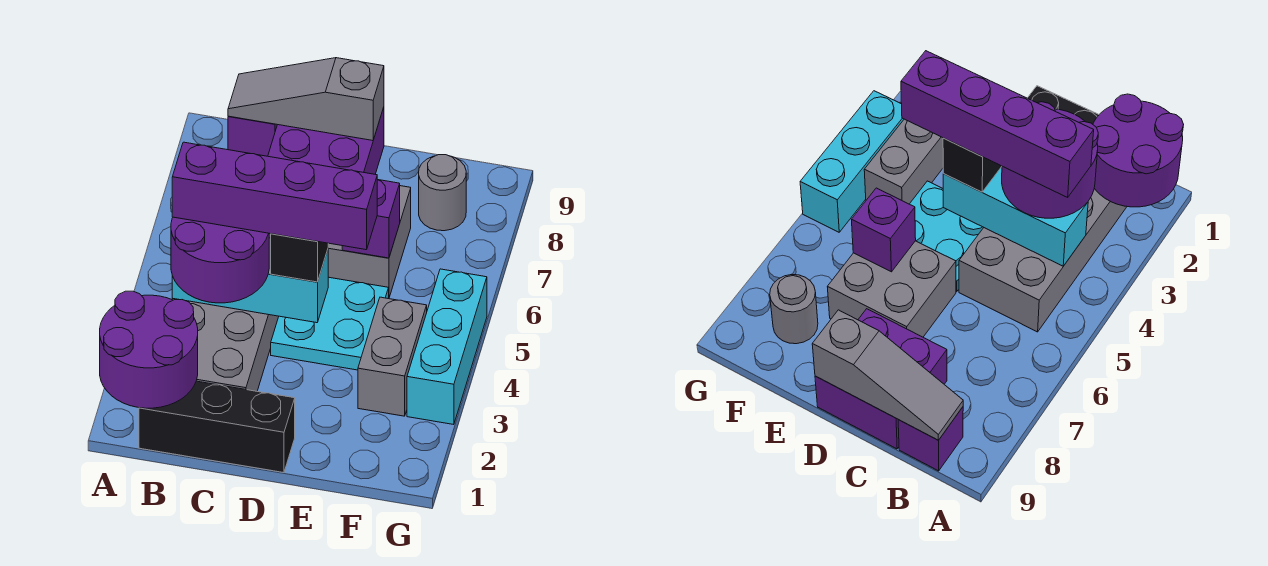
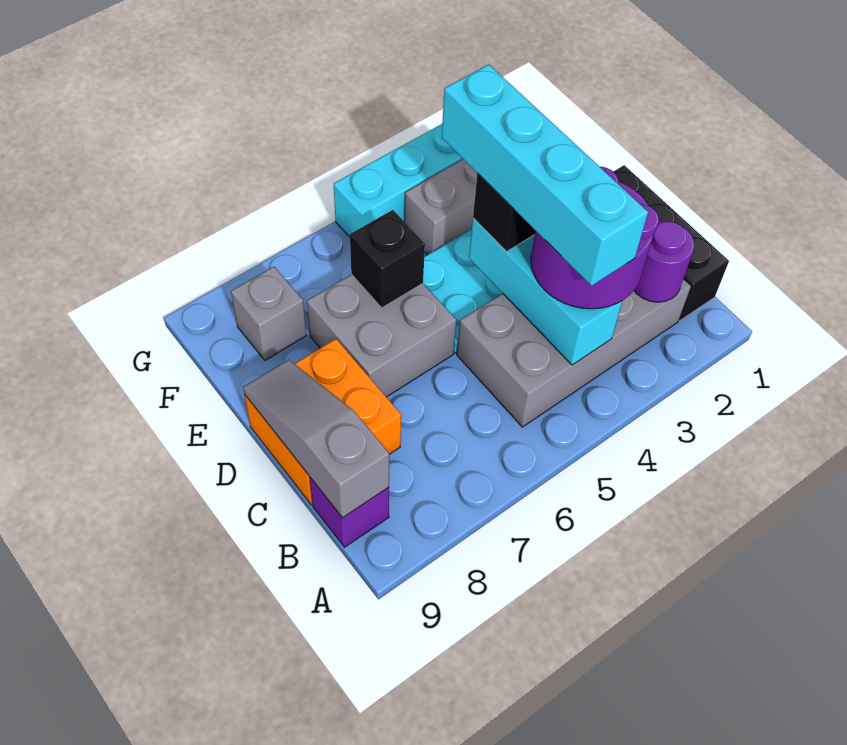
purple round brick A1:B2 level 2 -> purple round brick B2 level 2
purple brick B4:E4 level 4 -> cyan brick B4:E4 level 4
grey slope B9:D9 level 2 top D -> grey slope B9:D9 level 2 top B
purple brick C8:D9 level 1 -> orange brick C8:D9 level 1
purple brick E6 level 2 -> black brick E6 level 2
grey round brick F8 level 1 -> grey brick F8 level 1

